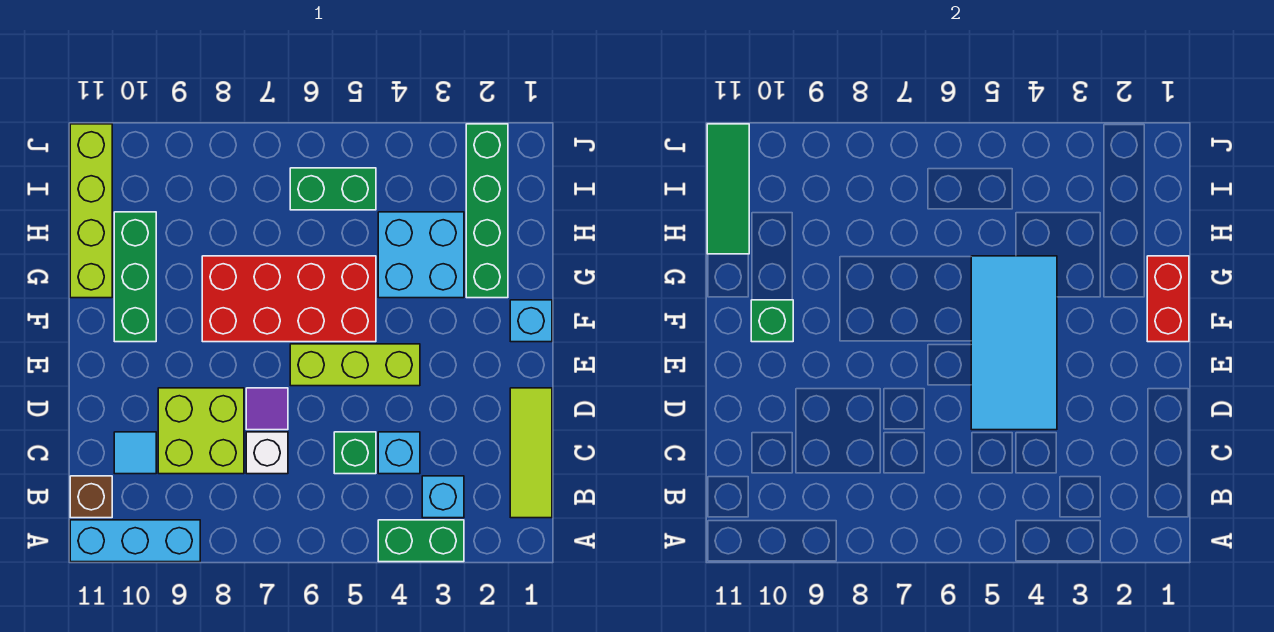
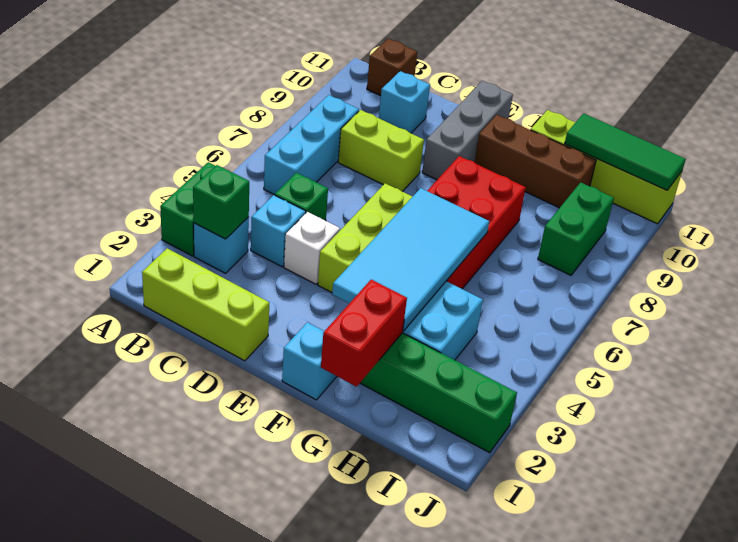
cyan brick A9:A11 level 1 -> cyan brick B6:B8 level 1
lime tile B1:D1 level 1 -> lime brick B1:D1 level 1
white brick C7 level 1 -> white brick D4 level 1
lime brick C8:D9 level 1 -> lime brick C8:D8 level 1
cyan tile C10 level 1 -> cyan brick C10 level 1
cyan tile D4:G5 level 2 -> cyan tile F3:G6 level 2
purple tile D7 level 1 -> none
none -> grey brick E9:E11 level 1
red brick F1:G1 level 2 -> red brick G1:G2 level 2
green brick F10:H10 level 1 -> brown brick F10:H10 level 1
green brick F10 level 2 -> green brick B3 level 2
green brick I5:I6 level 1 -> green brick I8:I9 level 1

